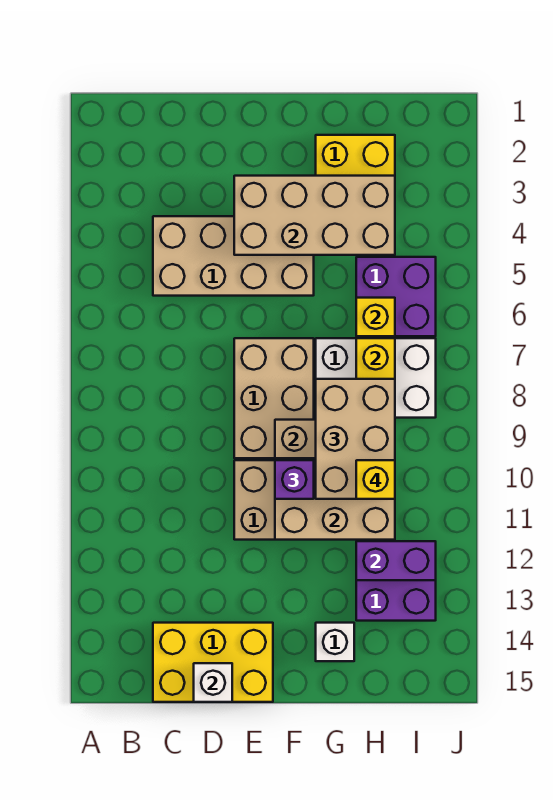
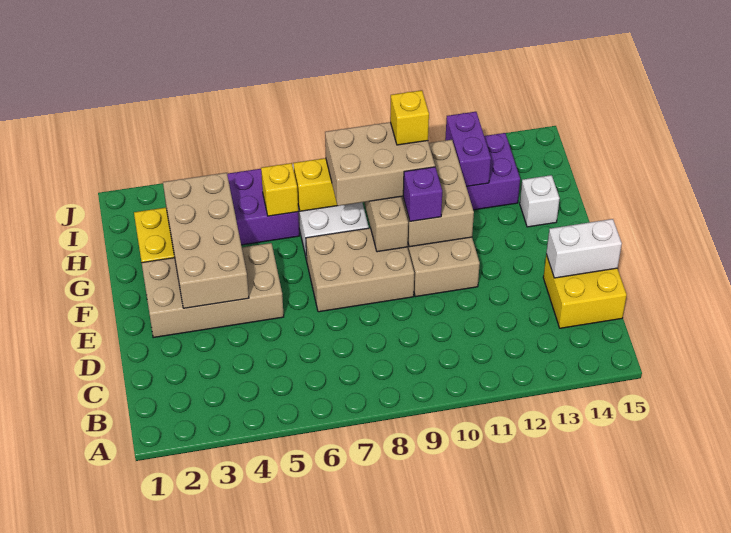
tan brick C4:F5 level 1 -> tan brick E2:F5 level 1
yellow brick C14:E15 level 1 -> yellow brick C14:D15 level 1
white brick D15 level 2 -> white brick D14:D15 level 2

